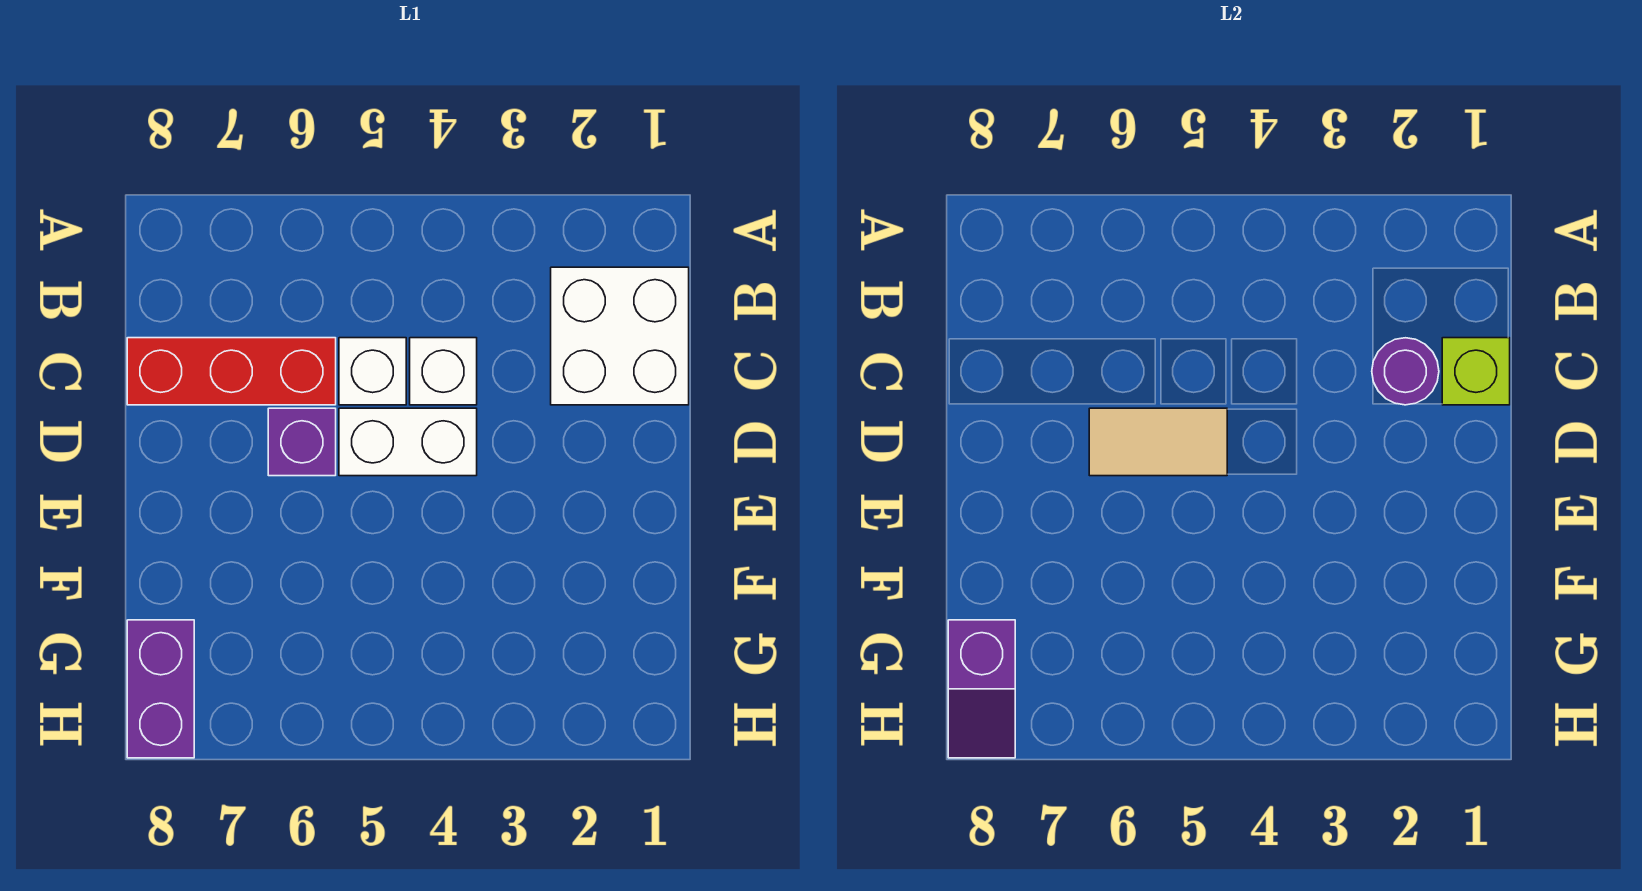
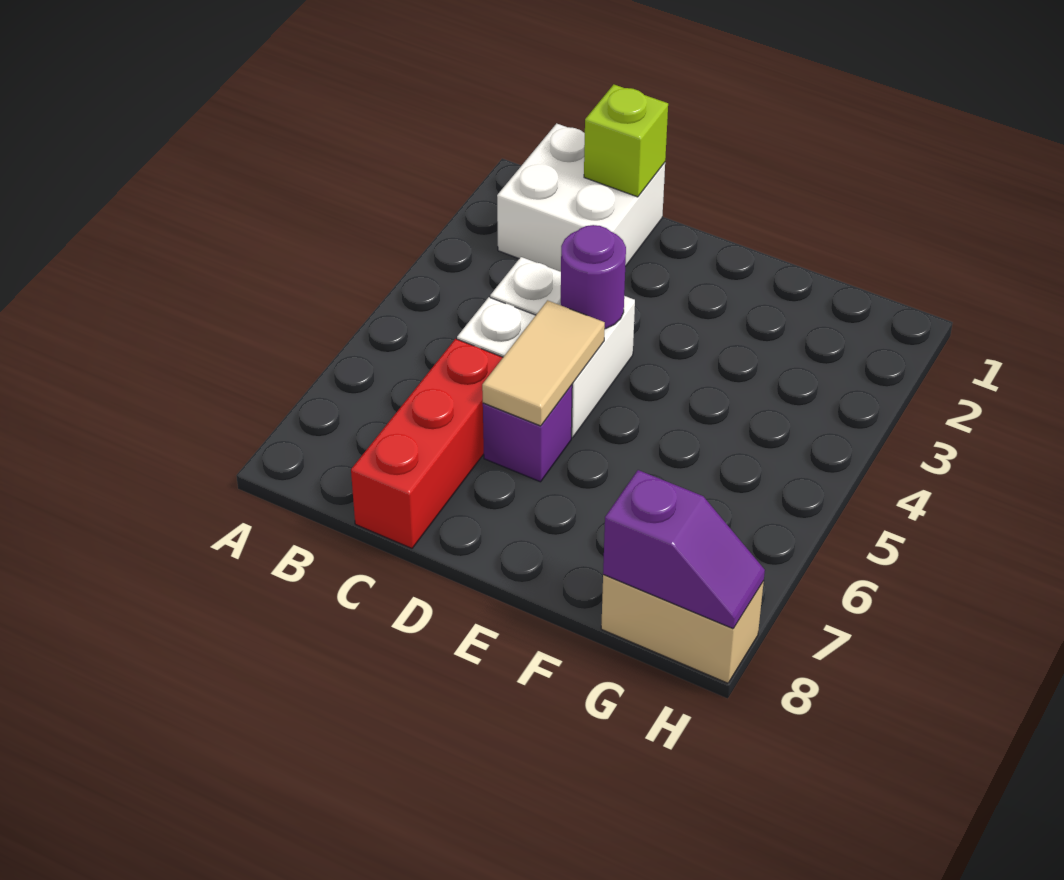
purple round brick C2 level 2 -> purple round brick D4 level 2
purple brick G8:H8 level 1 -> tan brick G8:H8 level 1

